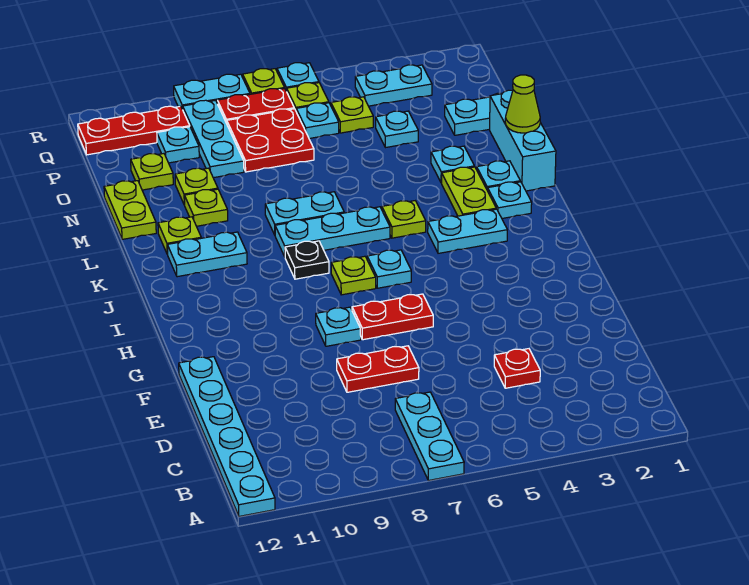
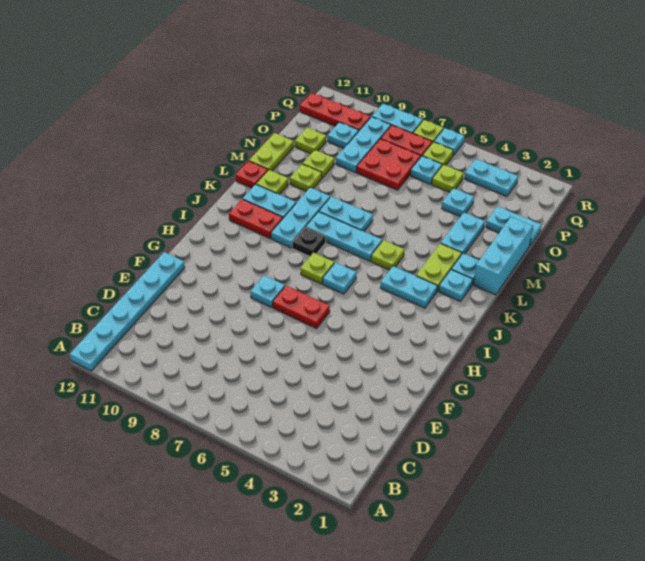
cyan plate A7:C7 level 1 -> cyan plate J9:L9 level 1
red plate D4 level 1 -> red plate L12 level 1
red plate E7:E8 level 1 -> red plate J10:J11 level 1
lime cone M1 level 2 -> none
cyan plate M3 level 1 -> cyan plate M3:N3 level 1

